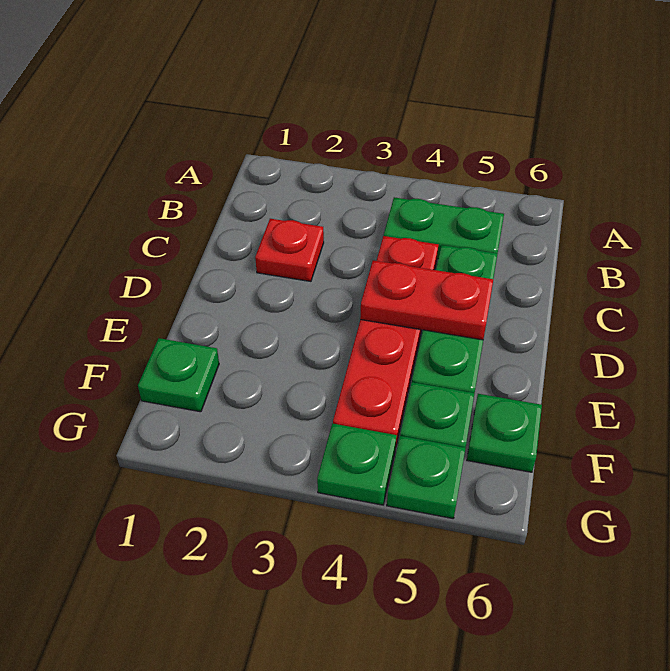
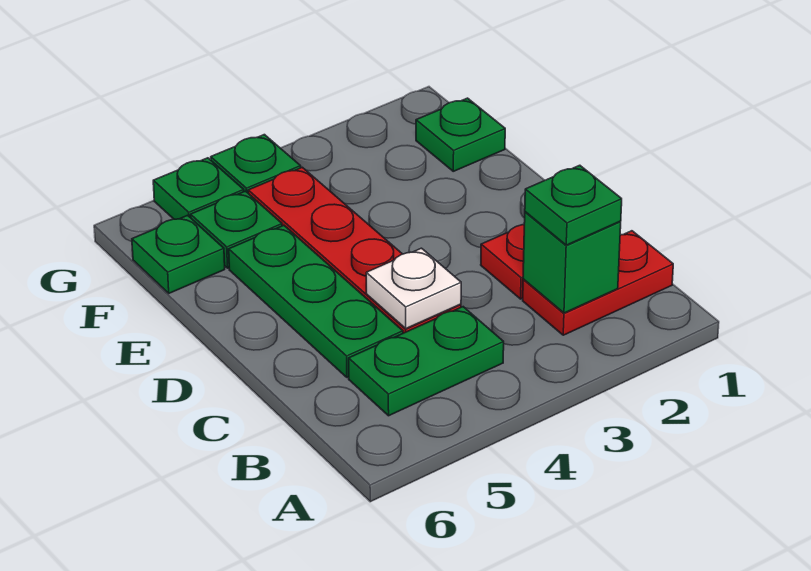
none -> green brick B2 level 2
none -> green plate B2 level 3
none -> white plate C4 level 2
red plate D4:D5 level 2 -> red plate B1:B2 level 1

